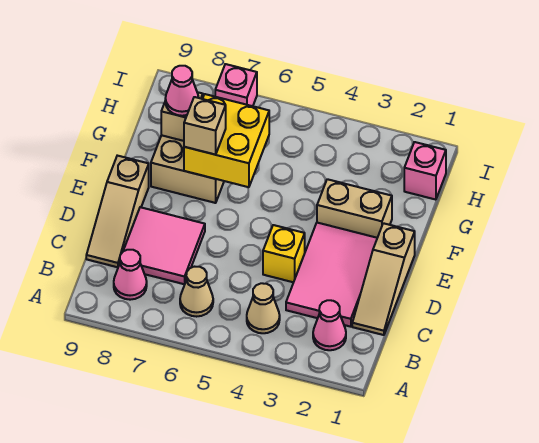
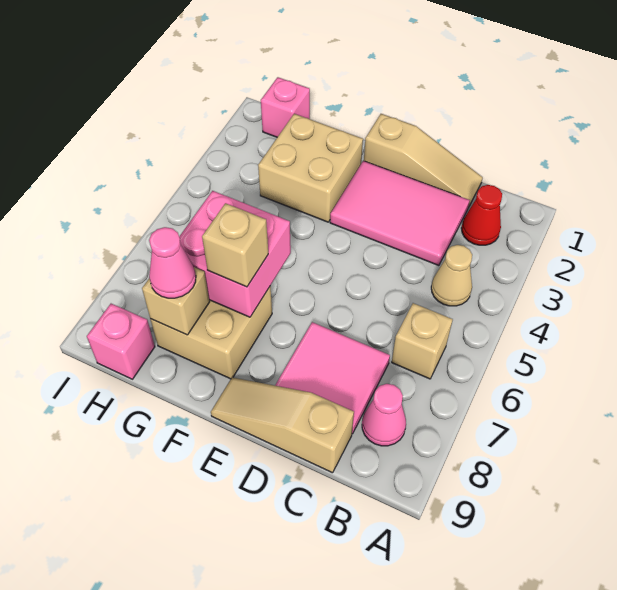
pink cone B2 level 1 -> red cone B2 level 1
tan cone B6 level 1 -> tan brick B6 level 1
tan slope C9:E9 level 1 top E -> tan slope C9:E9 level 1 top C
yellow brick D4 level 1 -> none
tan brick F2:F3 level 1 -> tan brick F2:G3 level 1
yellow brick F6:G7 level 2 -> pink brick F6:G7 level 2
pink brick I7 level 1 -> pink brick H9 level 1

